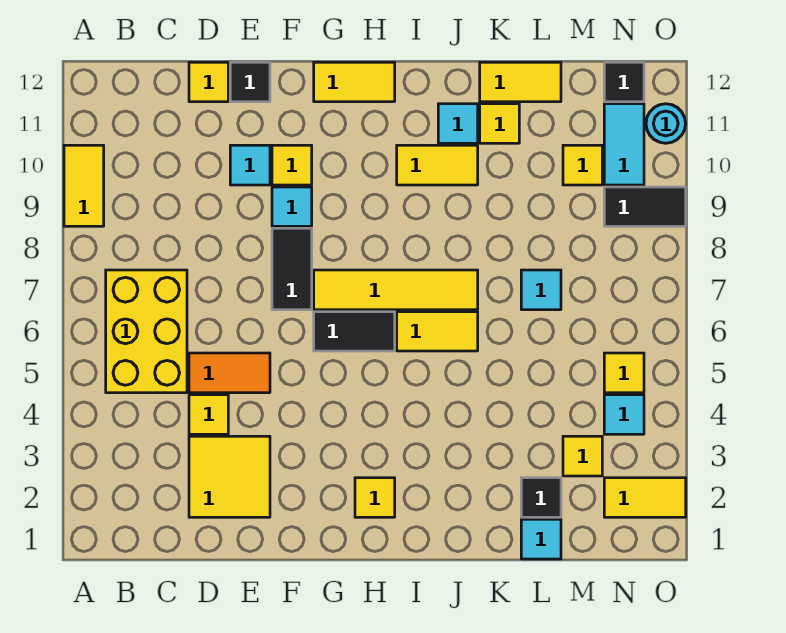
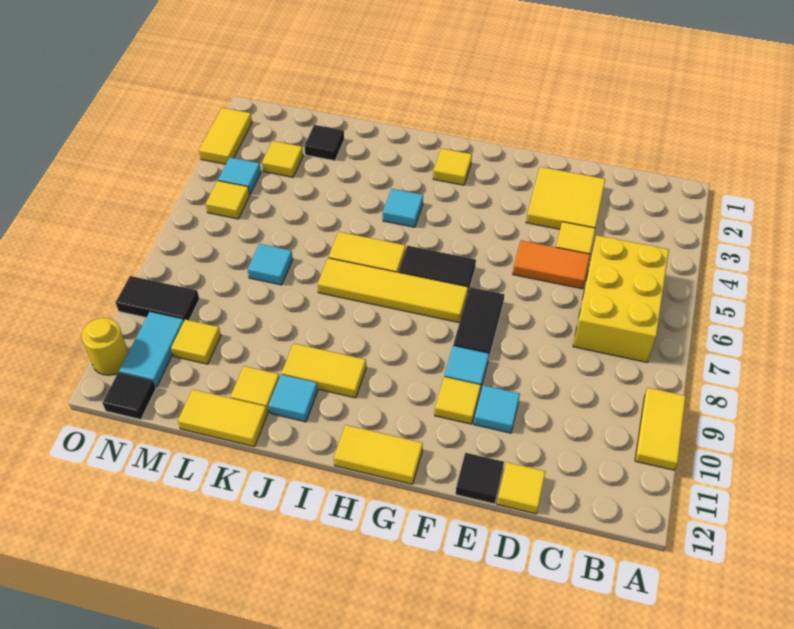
cyan tile L1 level 1 -> cyan tile I4 level 1
yellow tile N2:O2 level 1 -> yellow tile O2:O3 level 1
cyan round brick O11 level 1 -> yellow round brick O11 level 1

